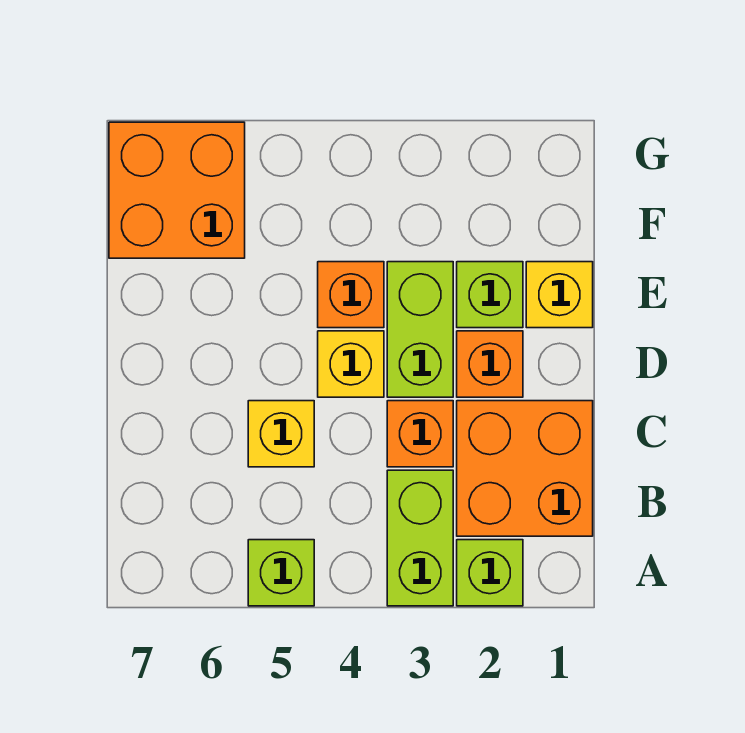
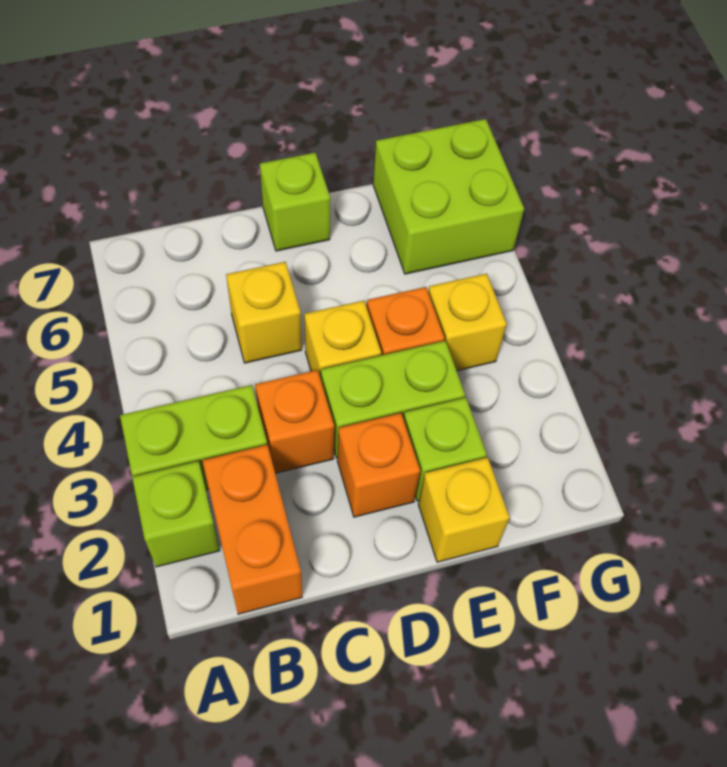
lime brick A5 level 1 -> lime brick D7 level 1
orange brick B1:C2 level 1 -> orange brick B1:B2 level 1
none -> yellow brick F4 level 1
orange brick F6:G7 level 1 -> lime brick F6:G7 level 1

